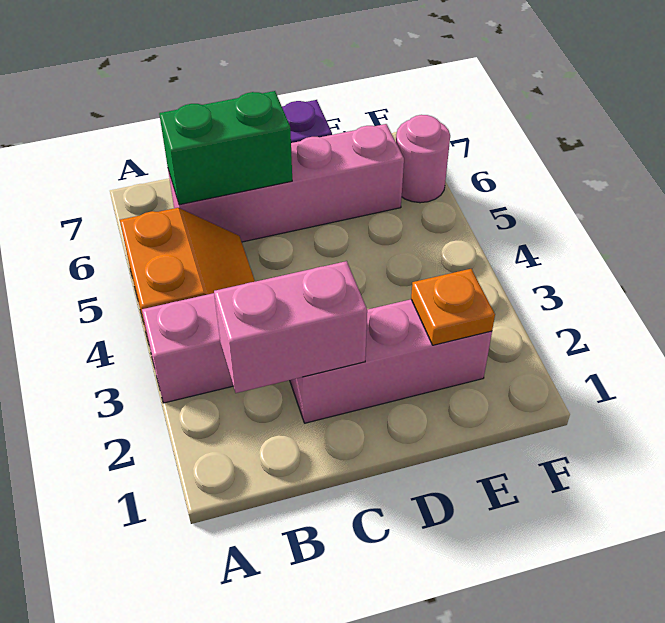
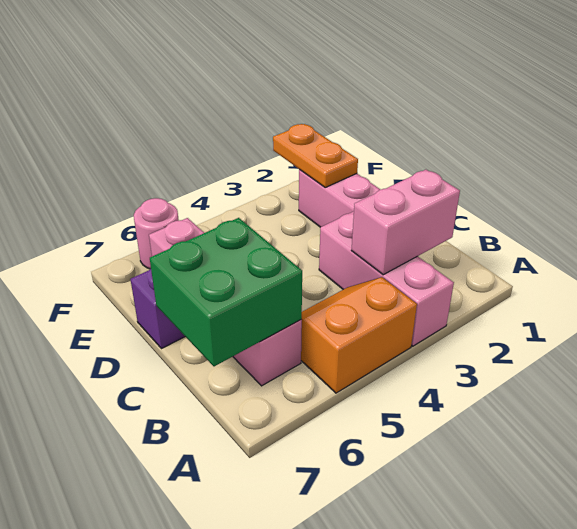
pink brick B2:C2 level 2 -> pink brick B2:B3 level 2
green brick B6:C6 level 2 -> green brick B6:C7 level 2
orange plate E2 level 2 -> orange plate E2:F2 level 2

